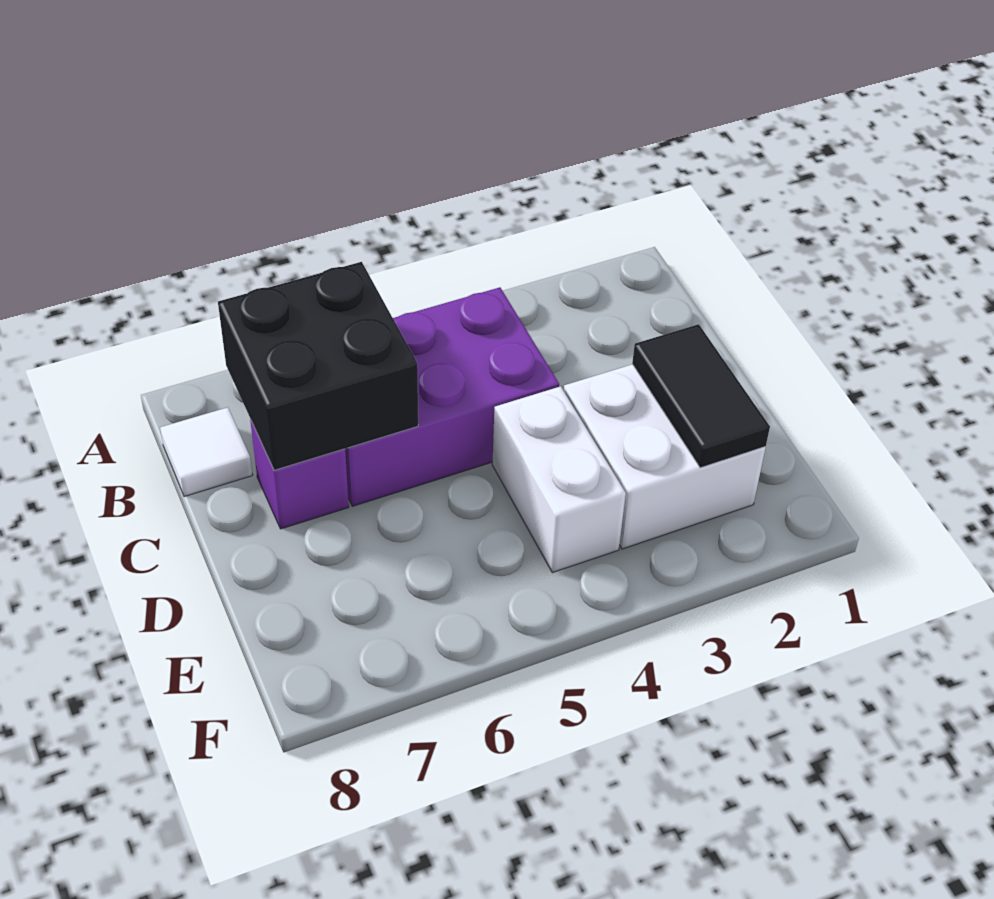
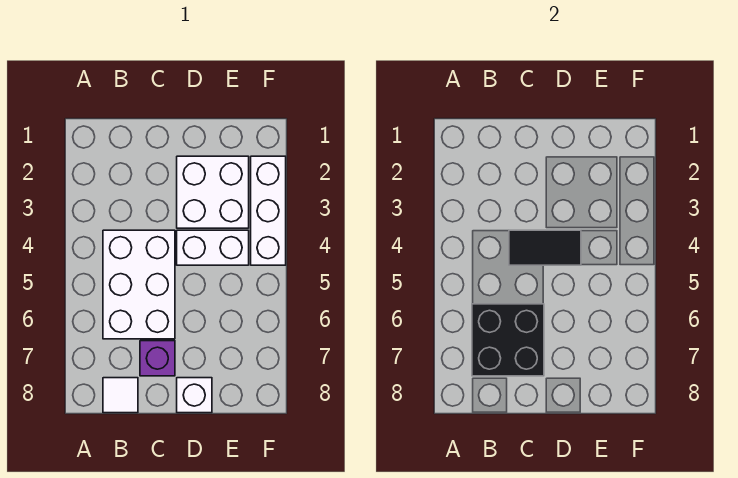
purple brick B4:C6 level 1 -> white brick B4:C6 level 1
black tile D2:E2 level 2 -> black tile C4:D4 level 2
none -> white brick D8 level 1
none -> white brick F2:F4 level 1

